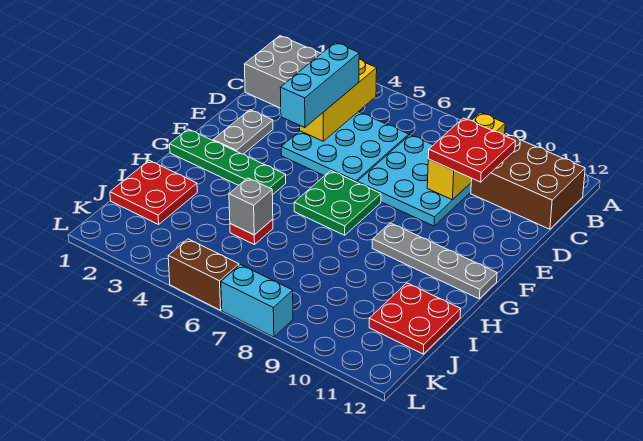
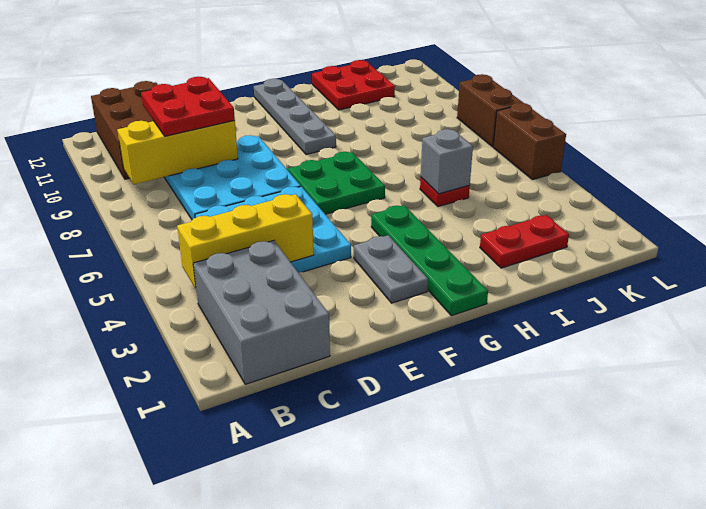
cyan brick C4:E4 level 3 -> none
grey plate E2:F2 level 1 -> grey plate F2:F3 level 1
red plate I1:J2 level 1 -> red plate I2:J2 level 1
cyan brick L7:L8 level 1 -> brown brick L7:L8 level 1

